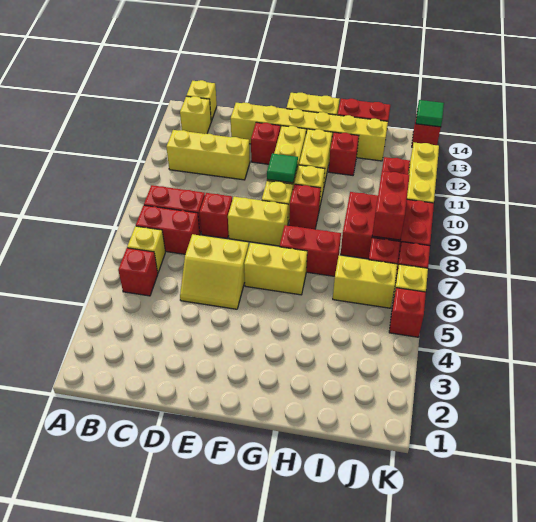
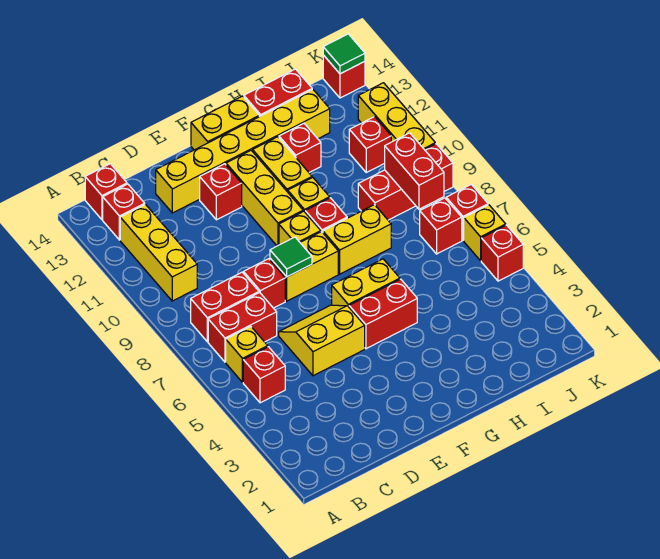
yellow brick B11:D11 level 1 -> yellow brick B10:B12 level 1
yellow brick B13 level 1 -> red brick B13 level 1
yellow brick B14 level 1 -> red brick B14 level 1
yellow slope D5:E6 level 1 top 6 -> yellow slope D5:E6 level 1 top 5
green tile F10 level 2 -> green tile E8 level 2
red brick G7:H7 level 1 -> red brick F5:G5 level 1
yellow brick I6:J6 level 1 -> yellow brick G8:H8 level 1
red brick I8:K9 level 1 -> red brick I9:K9 level 1

